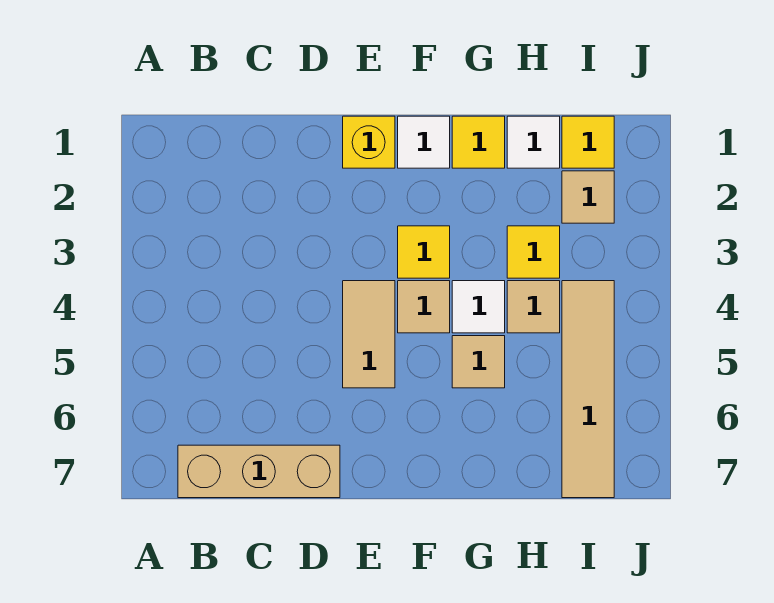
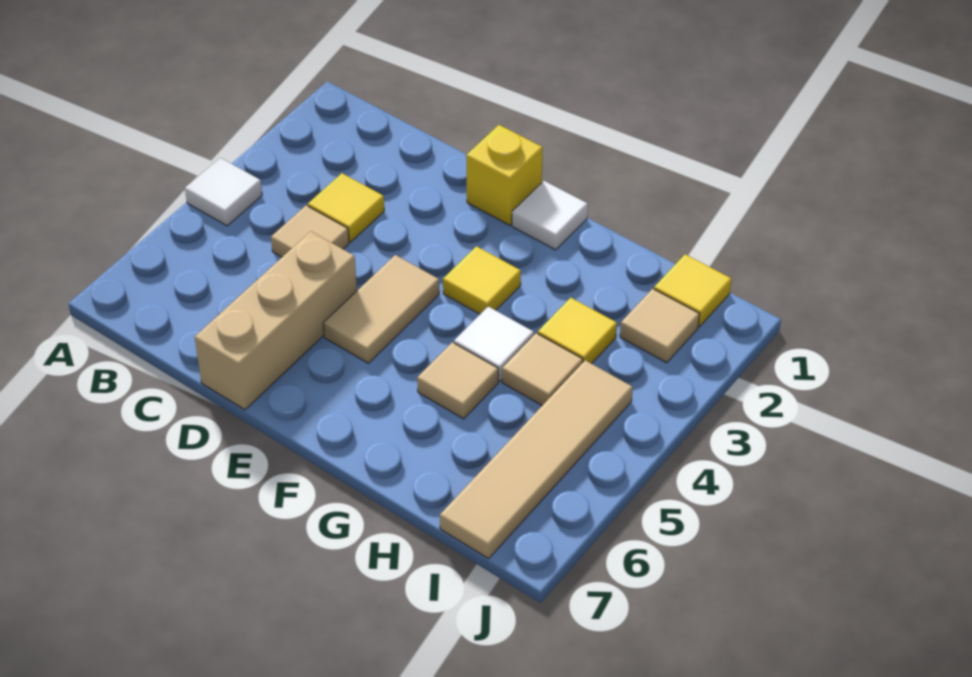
tan brick B7:D7 level 1 -> tan brick D5:D7 level 1
tan tile F4 level 1 -> tan tile C4 level 1
yellow tile G1 level 1 -> yellow tile C3 level 1
white tile H1 level 1 -> white tile A4 level 1

